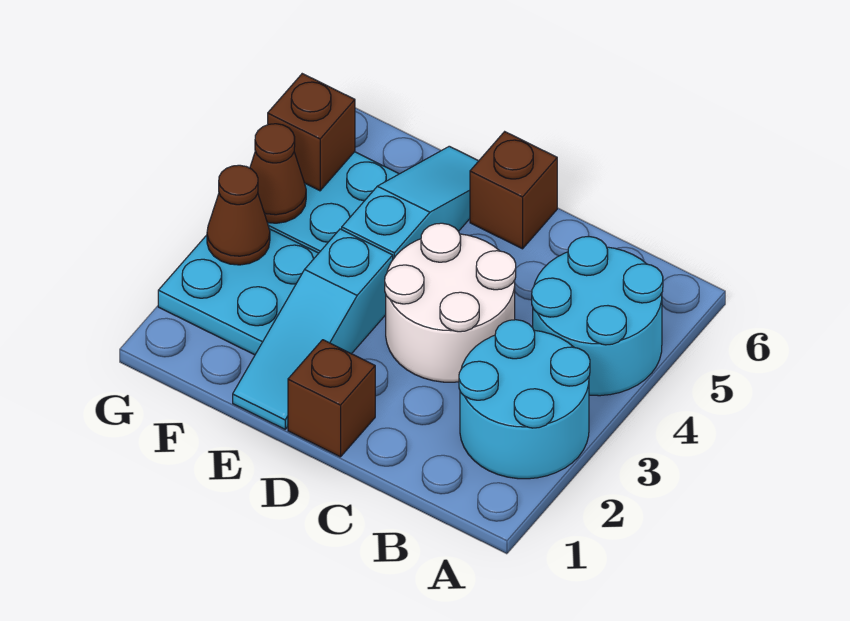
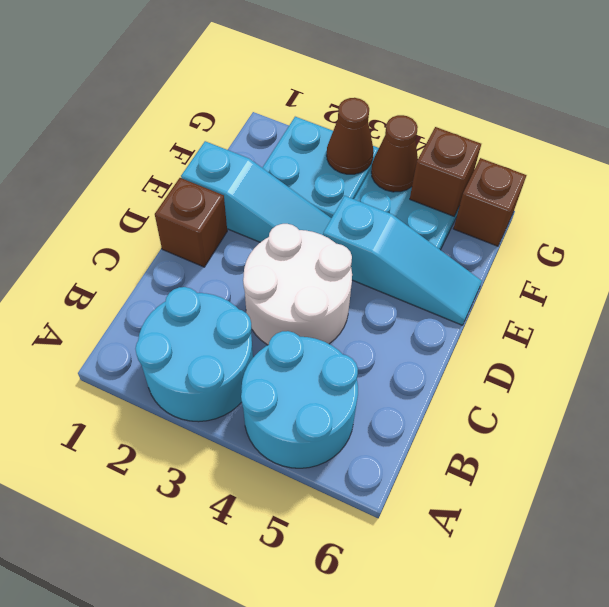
brown brick D6 level 1 -> brown brick G6 level 1
cyan slope E1:E3 level 1 top 3 -> cyan slope E1:E3 level 1 top 1

